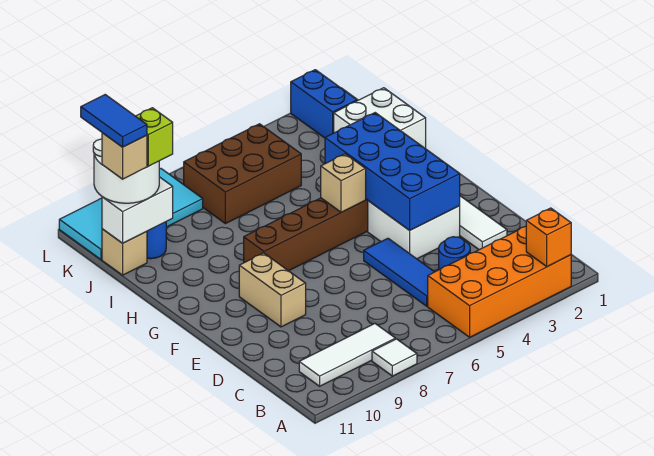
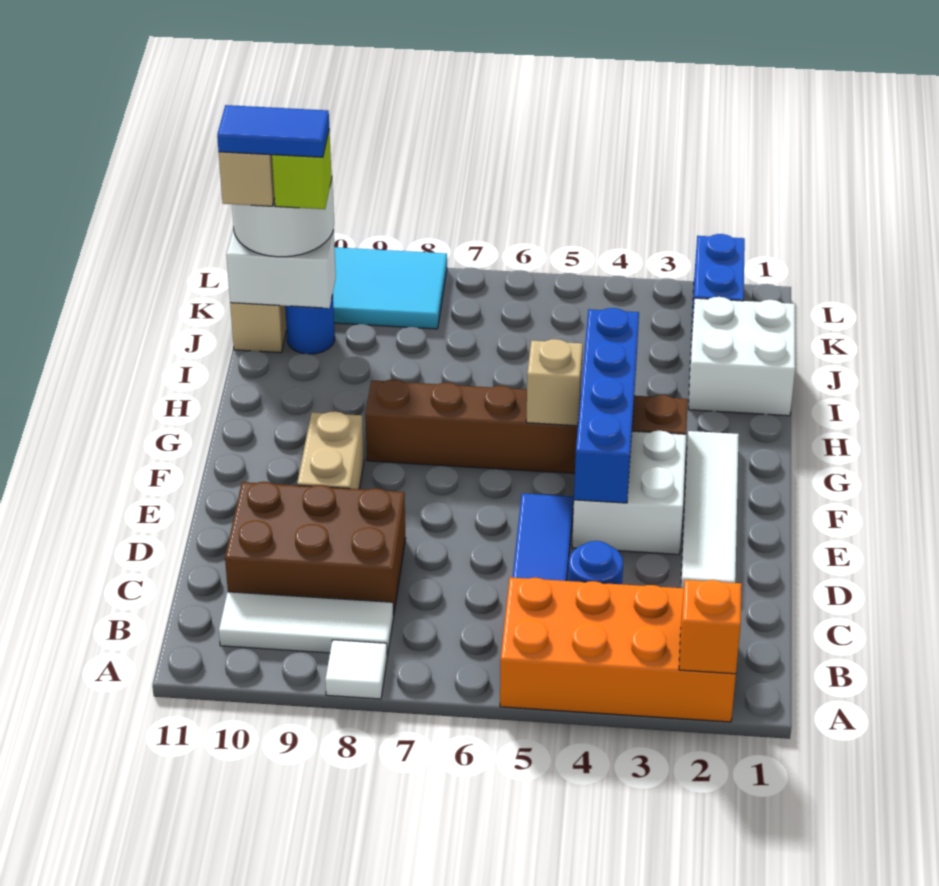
blue brick E3:H4 level 2 -> blue brick E4:H4 level 2
brown brick J5:K7 level 1 -> brown brick C8:D10 level 1
blue tile J11:K11 level 5 -> blue tile J10:J11 level 5

